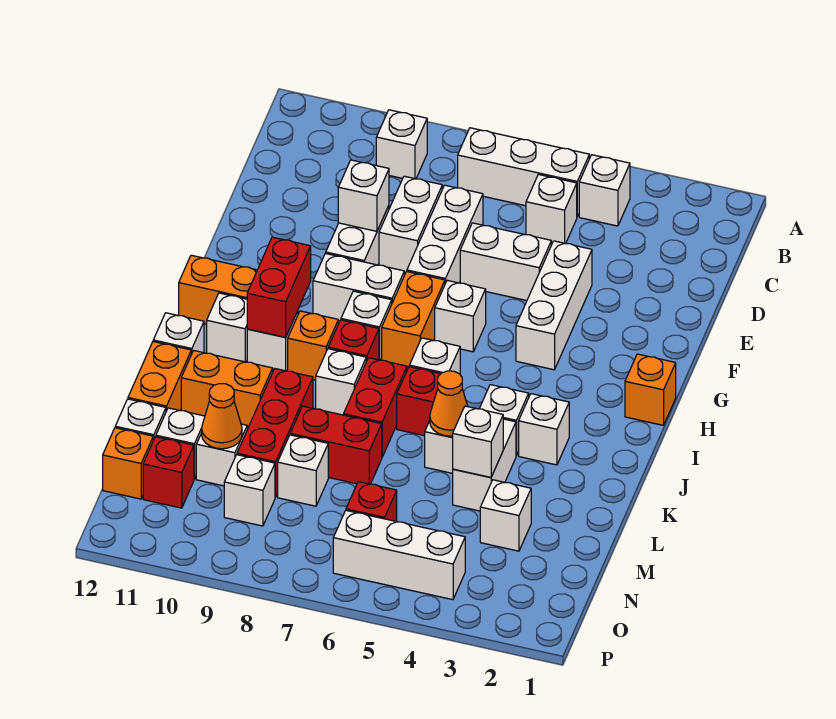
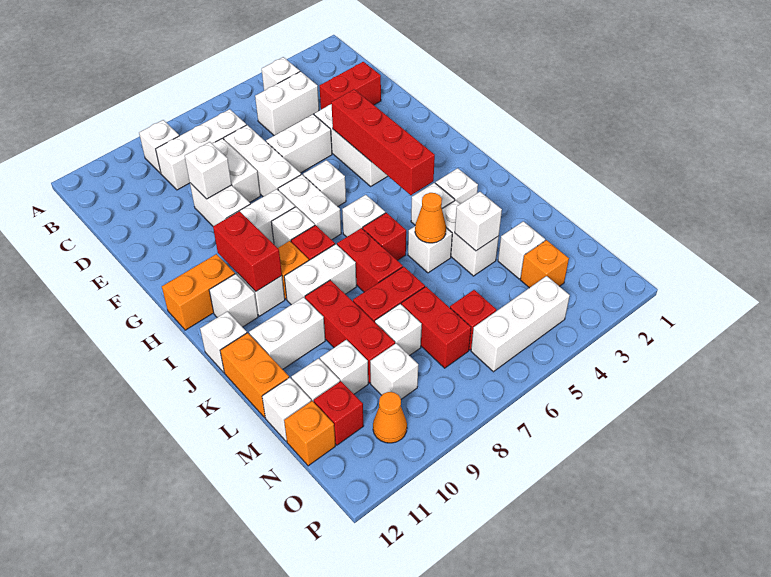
white brick B5:B7 level 1 -> white brick C7:C9 level 1
white brick C5 level 1 -> white brick C4:C5 level 1
none -> red brick D2:D3 level 1
none -> red brick F4:I4 level 2
orange brick G7:H7 level 1 -> white brick G7:H7 level 1
orange brick H1 level 1 -> orange brick N3 level 1
white brick J8 level 1 -> white brick J8:J9 level 1
orange brick K10:K11 level 1 -> white brick K10:K11 level 1
none -> red brick M7:N7 level 1
orange cone M10 level 2 -> orange cone O10 level 1

